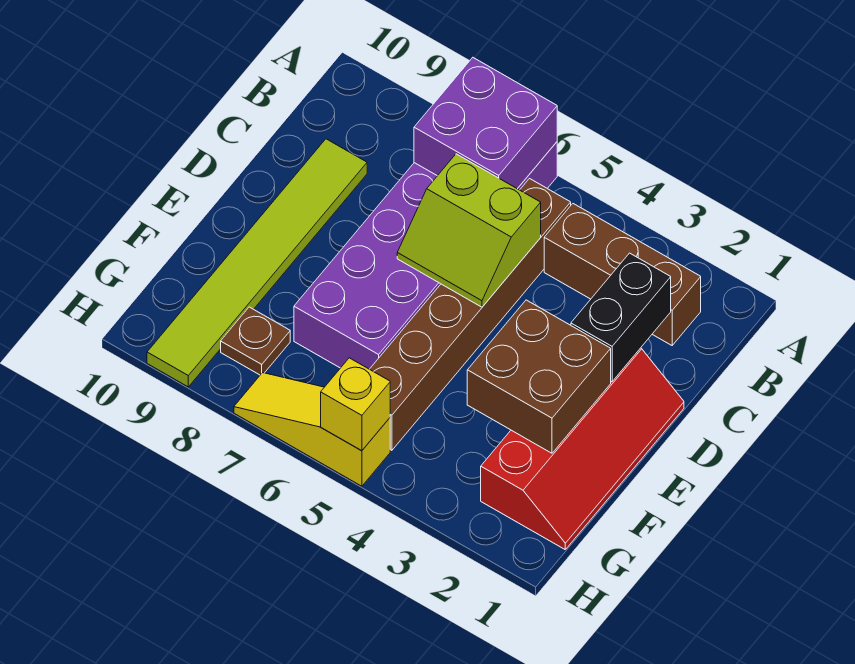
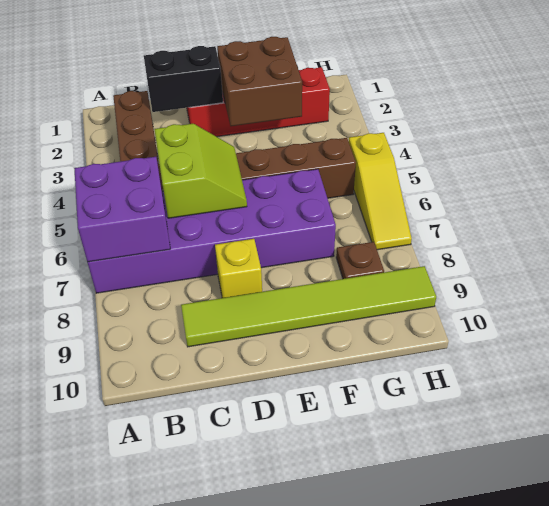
yellow brick H5 level 2 -> yellow brick D8 level 1

